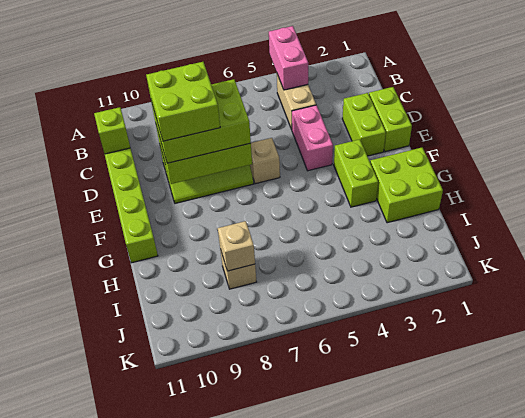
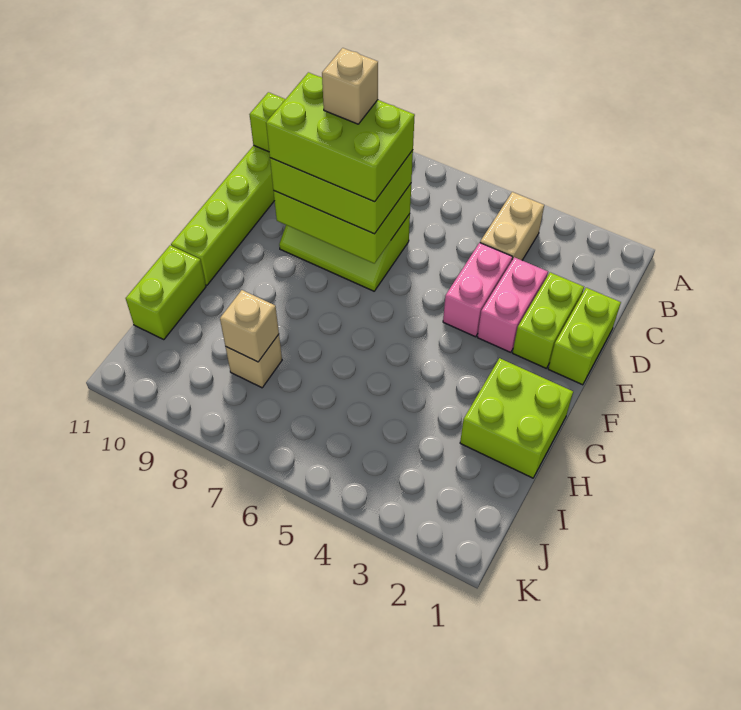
pink brick A4:B4 level 2 -> pink brick D3:E3 level 1
lime brick D8:E9 level 4 -> lime brick D7:E9 level 4
tan brick E6 level 1 -> tan brick D8 level 5
lime brick F3:G3 level 1 -> lime brick H11:I11 level 1

